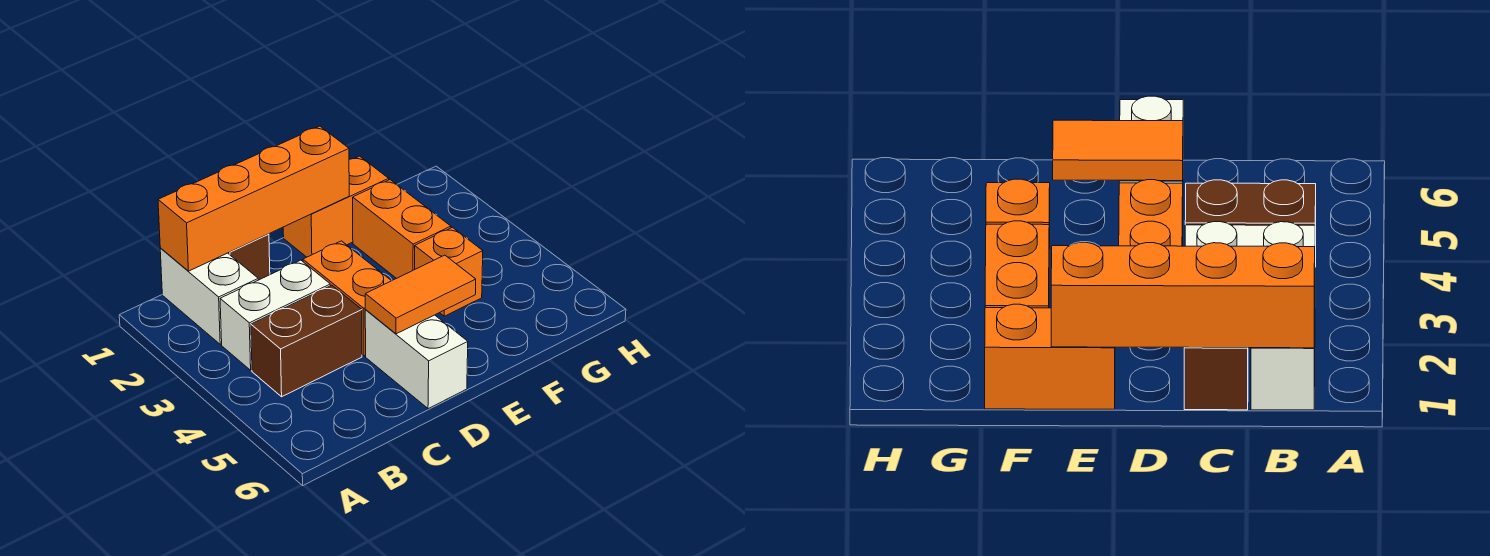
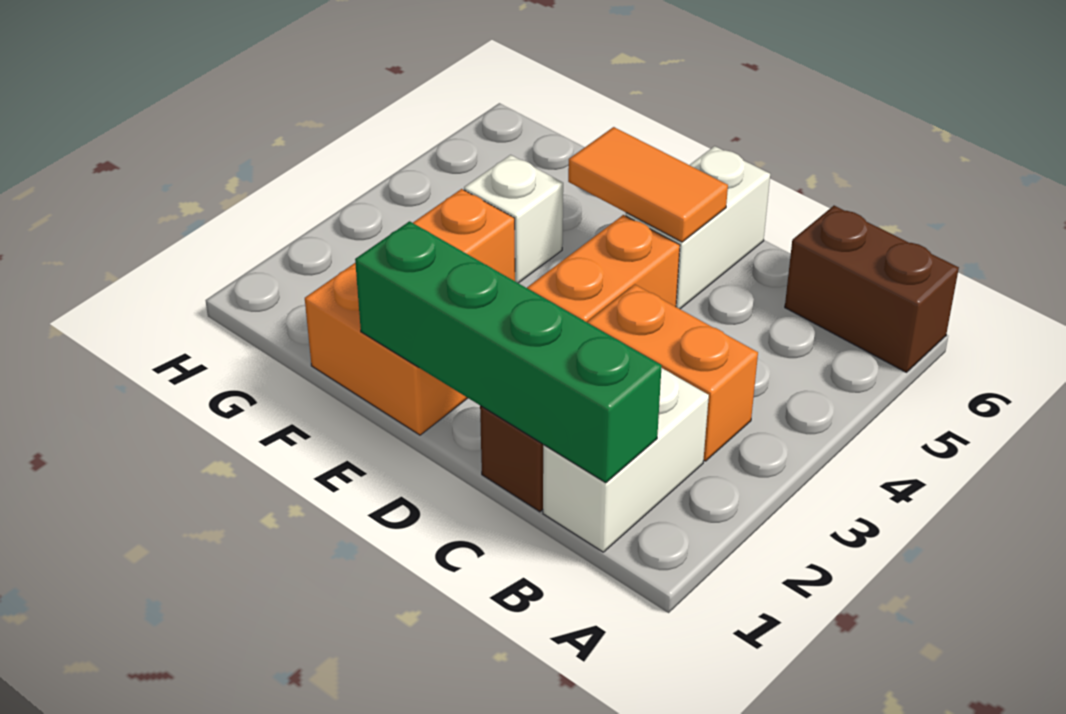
orange brick B1:E1 level 2 -> green brick B1:E1 level 2
white brick B3:C3 level 1 -> orange brick B3:C3 level 1
brown brick B4:C4 level 1 -> brown brick A6:B6 level 1
orange brick F4 level 1 -> white brick F4 level 1

